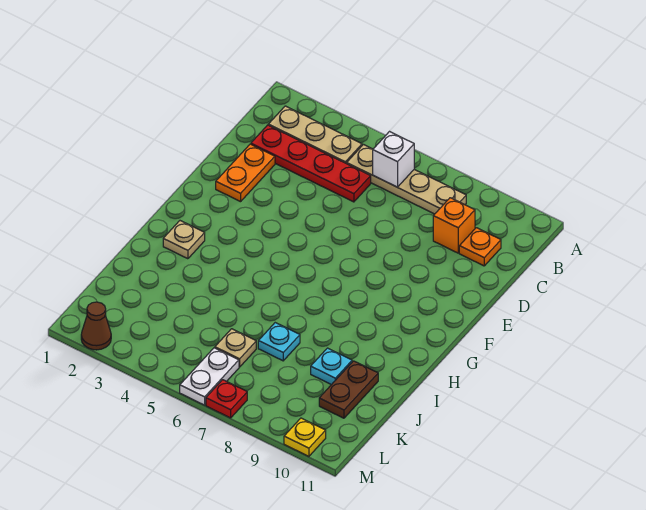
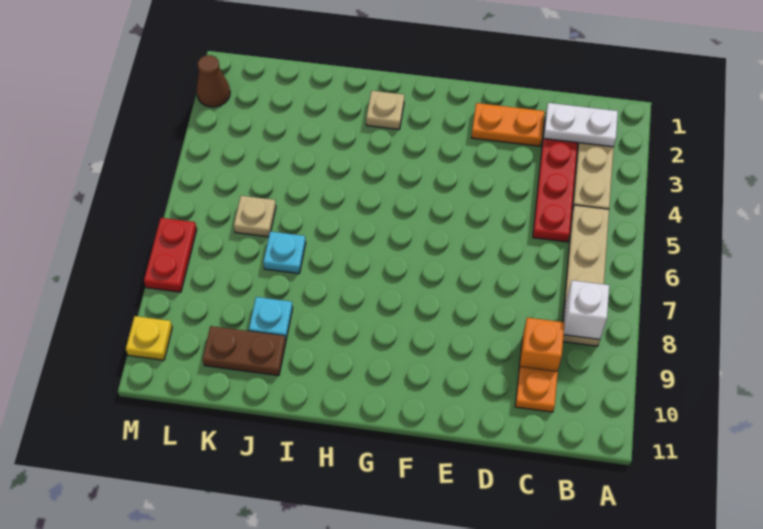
white brick B6 level 2 -> white brick B8 level 2
white plate L6:M6 level 1 -> white plate B2:C2 level 2
red plate M7 level 1 -> red plate M7:M8 level 1

